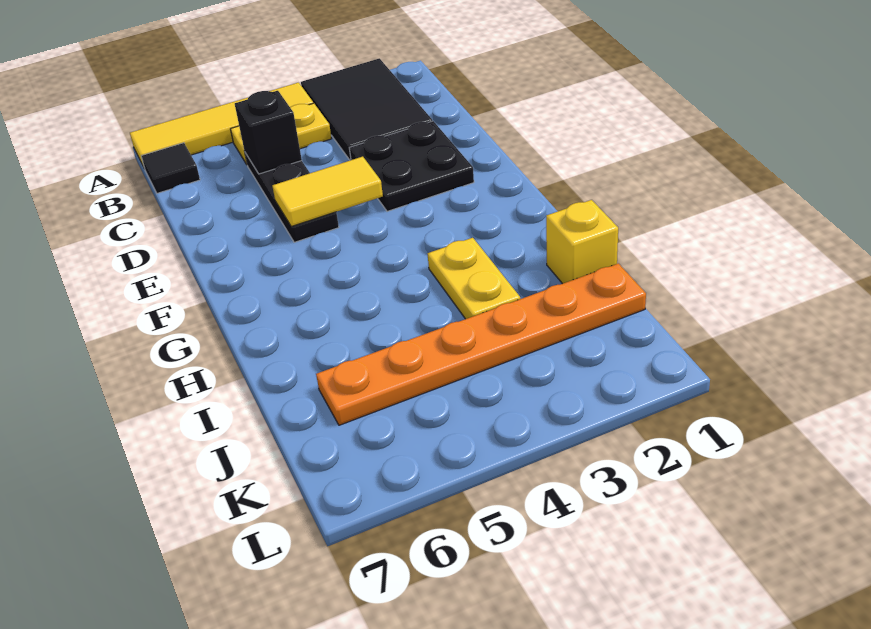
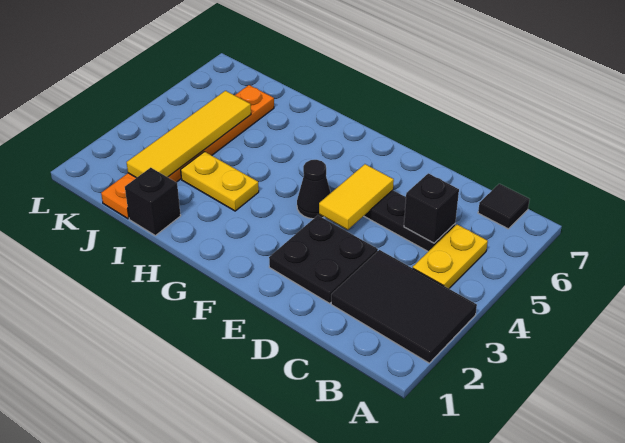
yellow tile A4:A7 level 1 -> yellow tile J2:J5 level 2
none -> black cone F4 level 1
yellow brick I1 level 1 -> black brick I1 level 1

